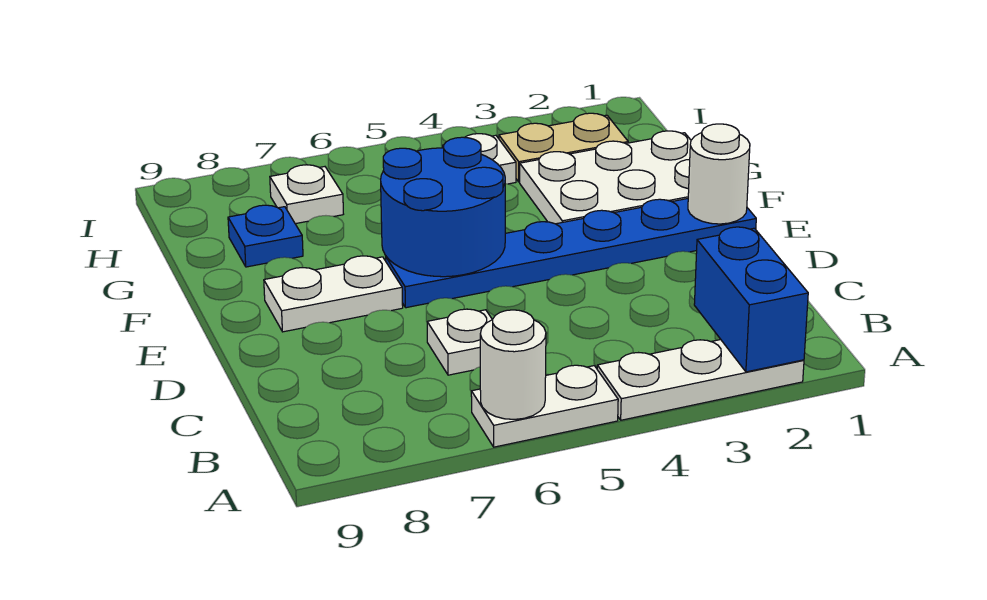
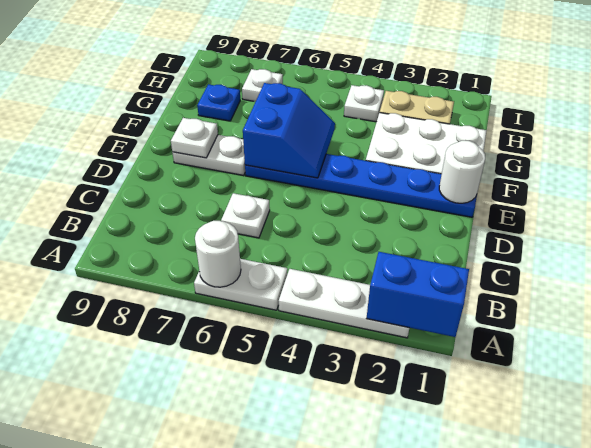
blue brick A2:B2 level 2 -> blue brick A1:A2 level 2
blue round brick E5:F6 level 2 -> blue slope E5:F6 level 2 top 6
none -> white plate E8 level 2

